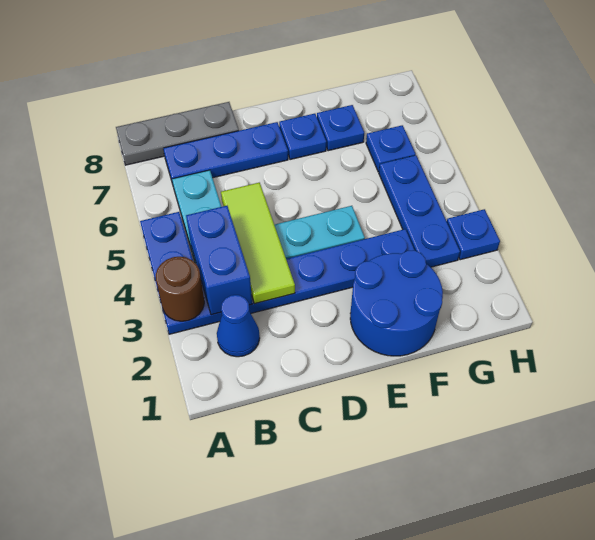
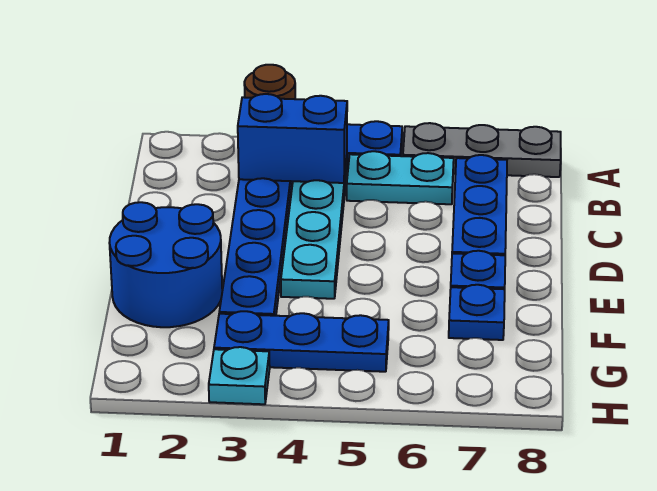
grey plate A8:C8 level 1 -> grey plate A6:A8 level 1
blue cone B2 level 1 -> none
lime tile C3:C5 level 2 -> none
blue plate G6 level 1 -> none
blue plate H3 level 1 -> cyan plate H3 level 1

